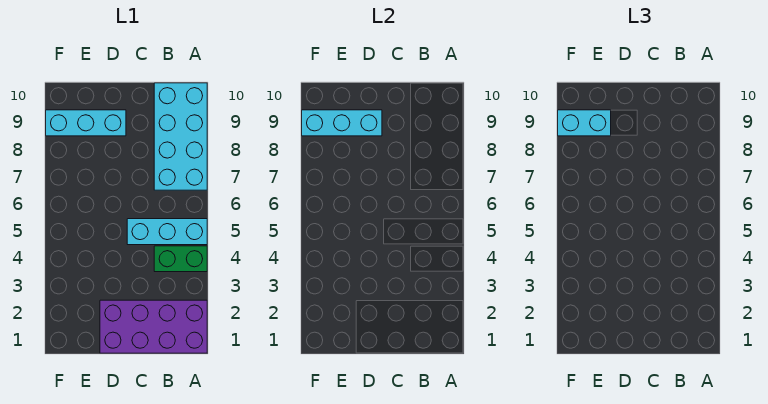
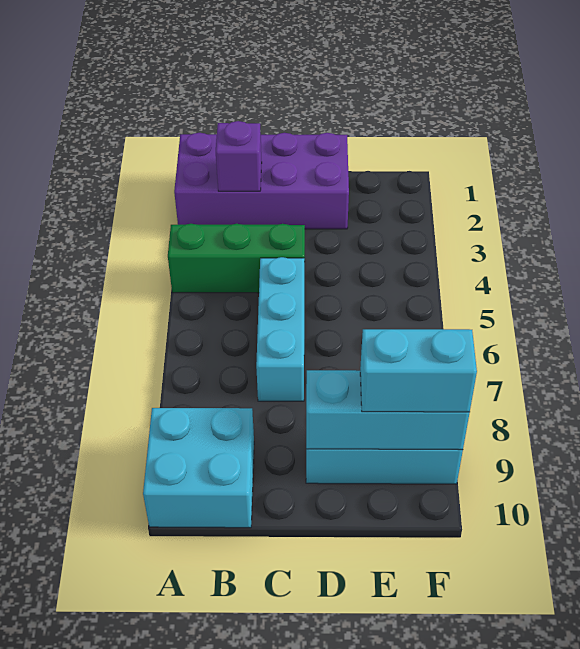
green brick A4:B4 level 1 -> green brick A4:C4 level 1
cyan brick A5:C5 level 1 -> cyan brick C5:C7 level 1
cyan brick A7:B10 level 1 -> cyan brick A9:B10 level 1
none -> purple brick B2 level 2

